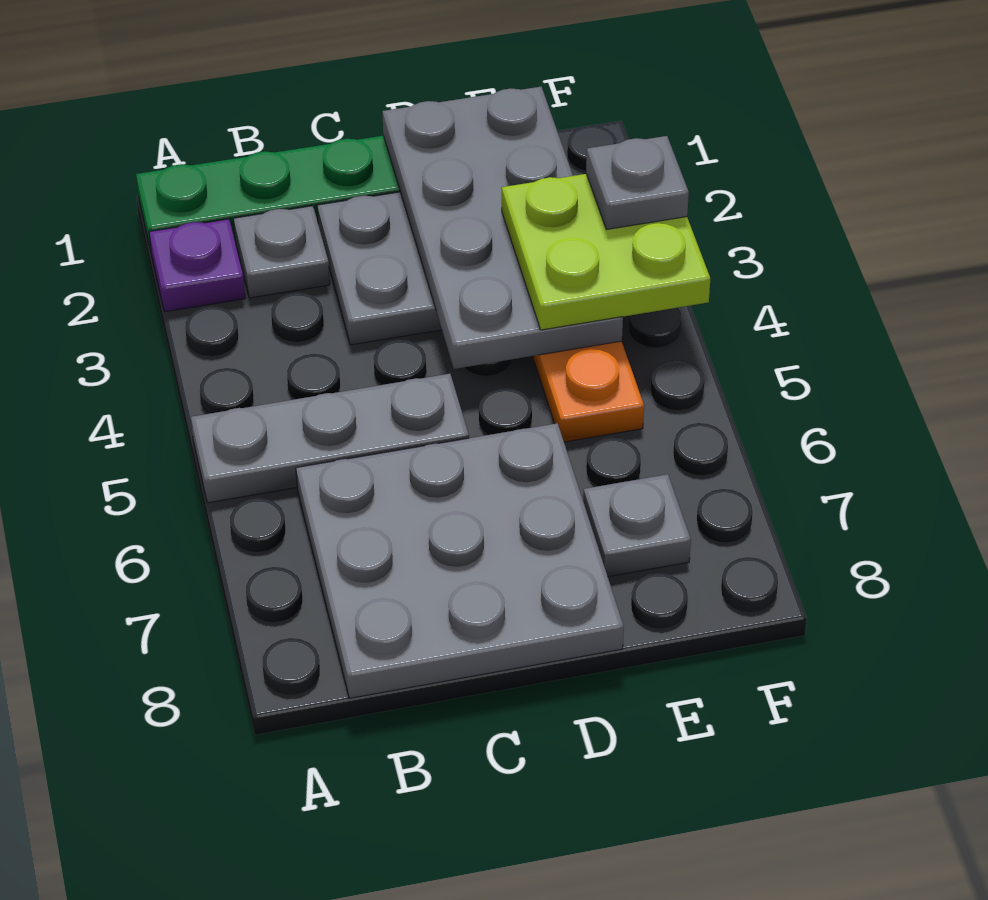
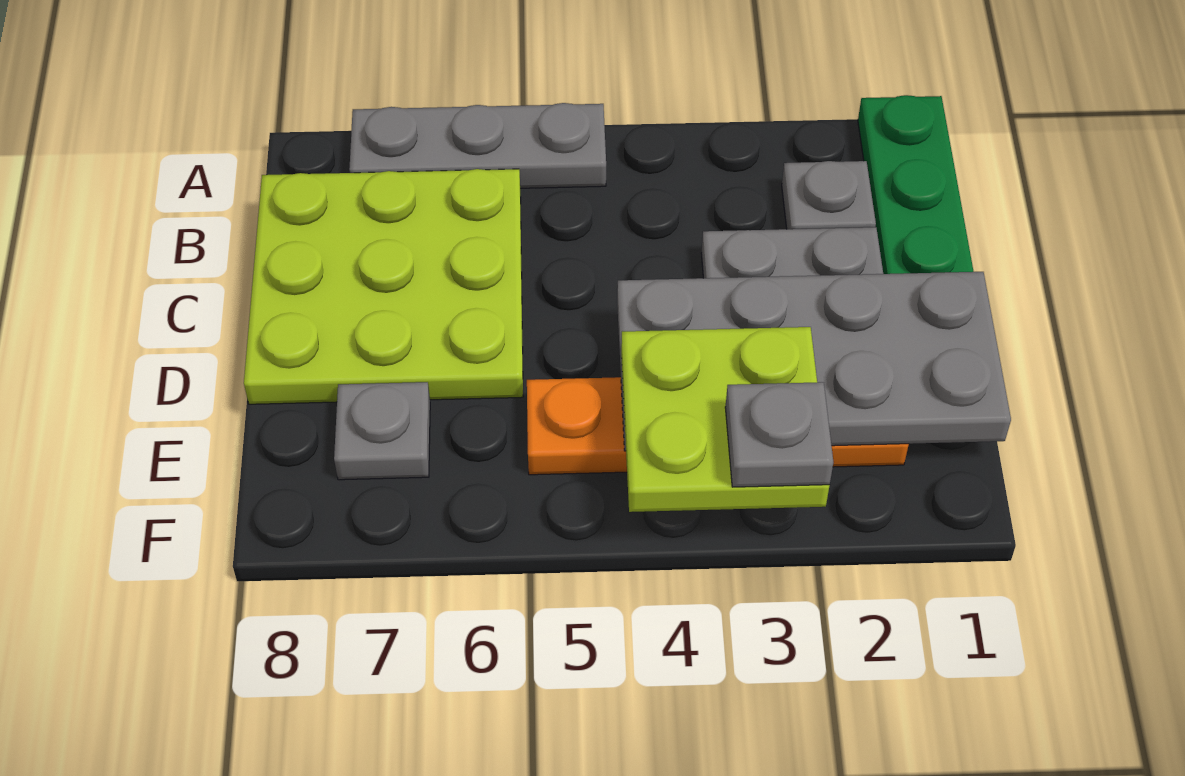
purple plate A2 level 1 -> none
grey plate A5:C5 level 1 -> grey plate A5:A7 level 1
grey plate B6:D8 level 1 -> lime plate B6:D8 level 1

